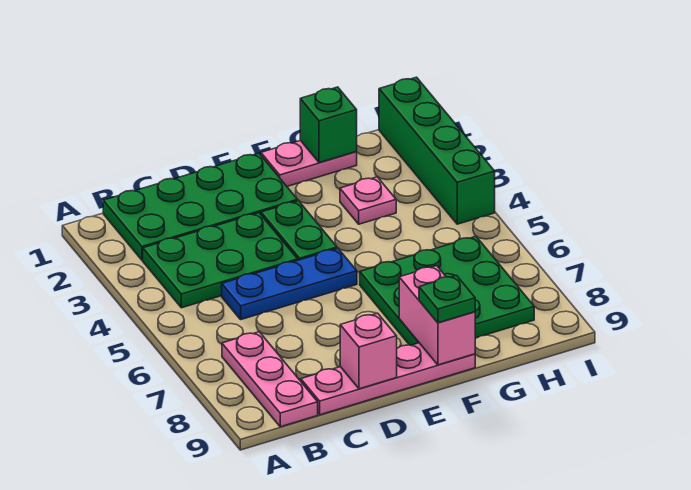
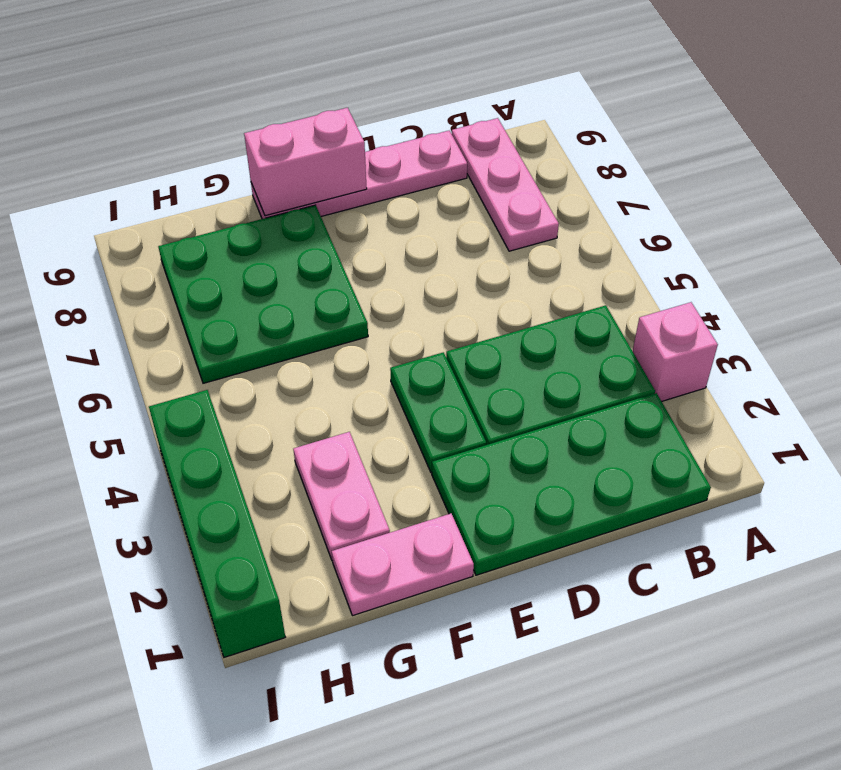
blue plate C5:E5 level 1 -> none
pink brick D9 level 2 -> pink brick A3 level 1
pink brick F8:F9 level 2 -> pink brick E9:F9 level 2
green plate F9 level 3 -> none
green brick G1 level 2 -> none
pink plate G3 level 1 -> pink plate G2:G3 level 1

